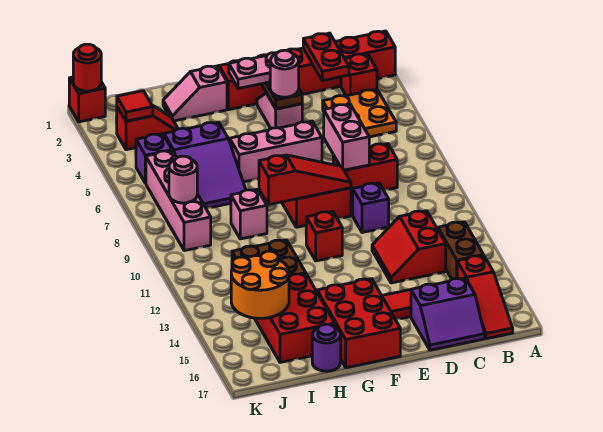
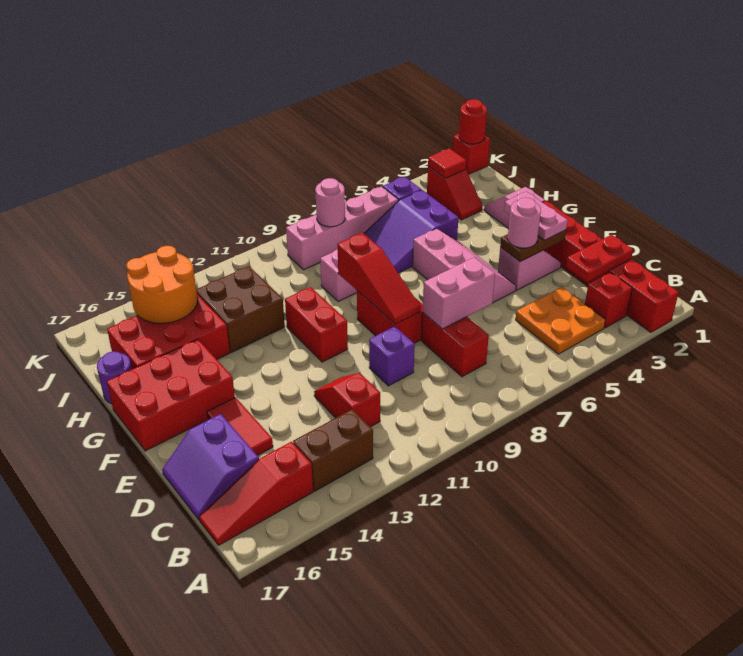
red slope C12:D13 level 1 top C -> red slope C12:D12 level 1 top C
red brick F11 level 1 -> red brick F11:G11 level 1

